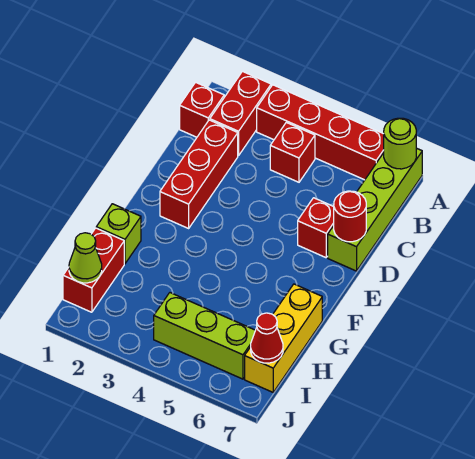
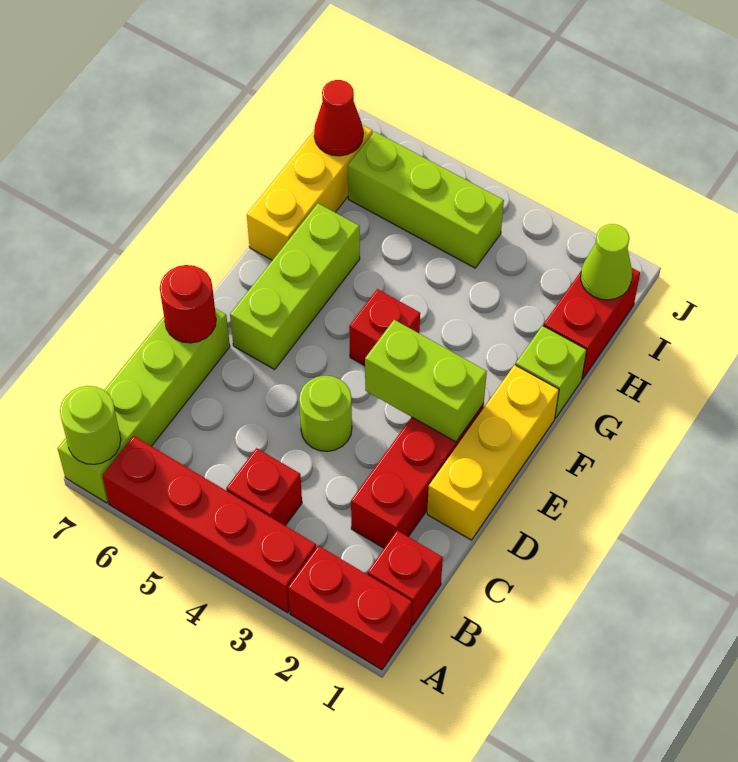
red brick A2:B2 level 1 -> red brick A1:A2 level 1
none -> yellow brick D1:F1 level 1
none -> lime round brick D4 level 1
red brick D6 level 1 -> red brick F4 level 1
none -> lime brick E2:E3 level 2
none -> lime brick E6:G6 level 1

